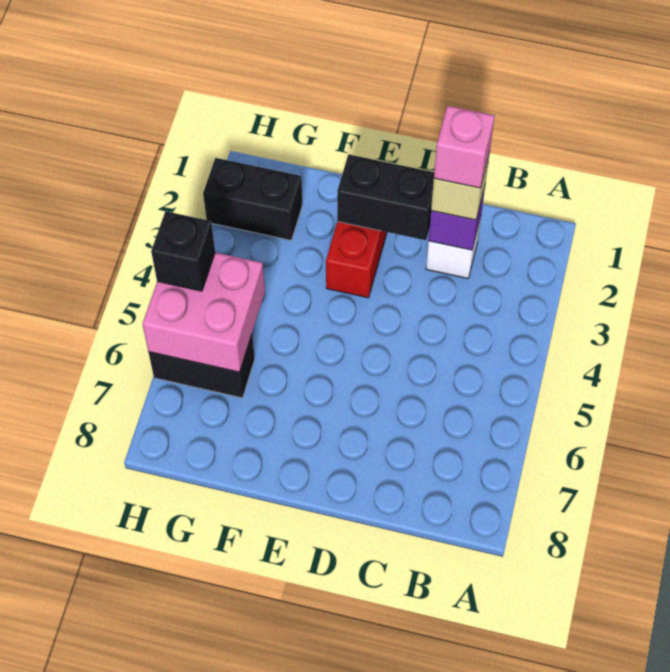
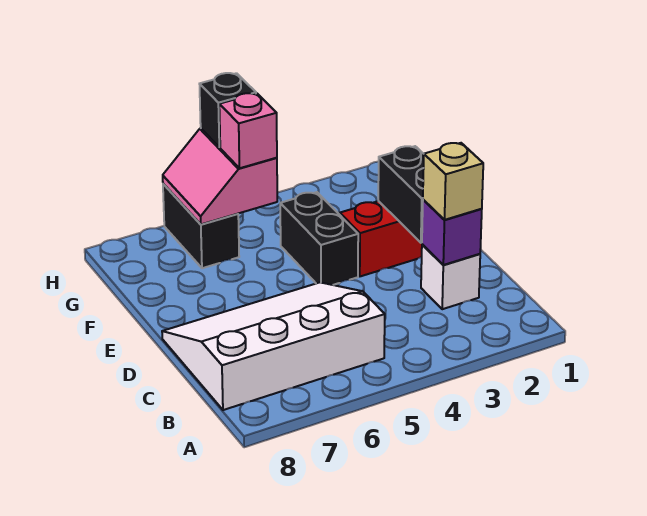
none -> white slope B5:D8 level 1 top B
pink brick C2 level 4 -> pink brick G5 level 3
black brick G2:H2 level 1 -> black brick E4:F4 level 1
pink brick G5:H6 level 2 -> pink slope G5:H6 level 2 top 5

